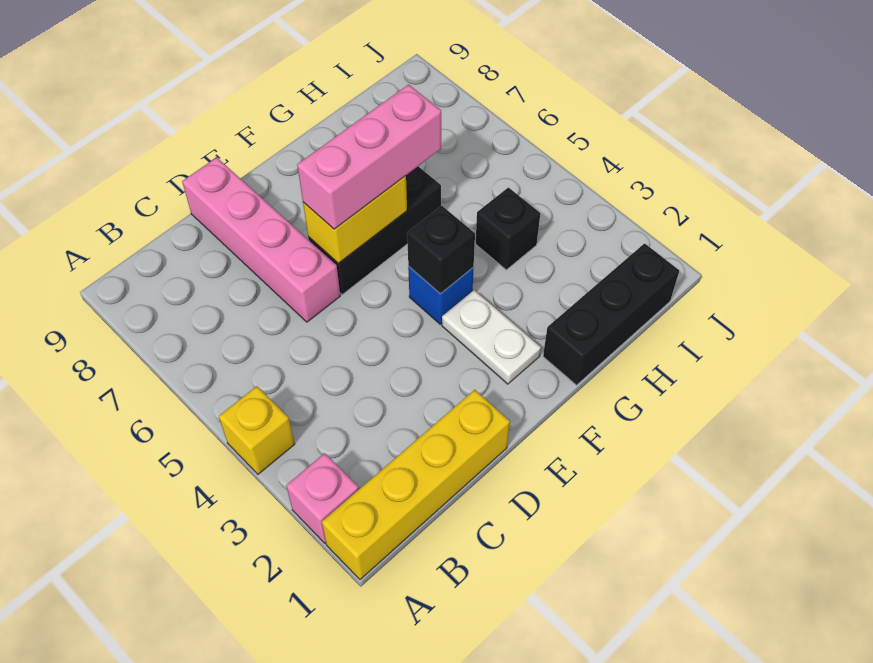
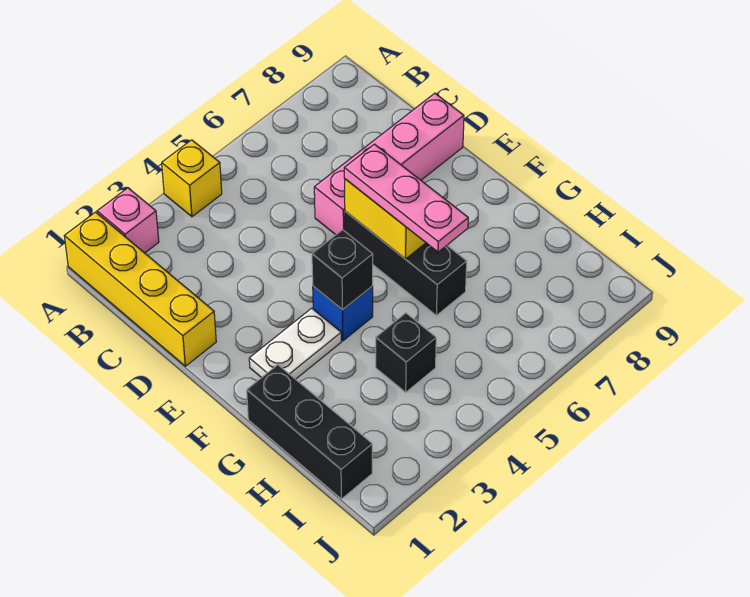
pink brick E6:G6 level 3 -> pink plate E6:G6 level 3

